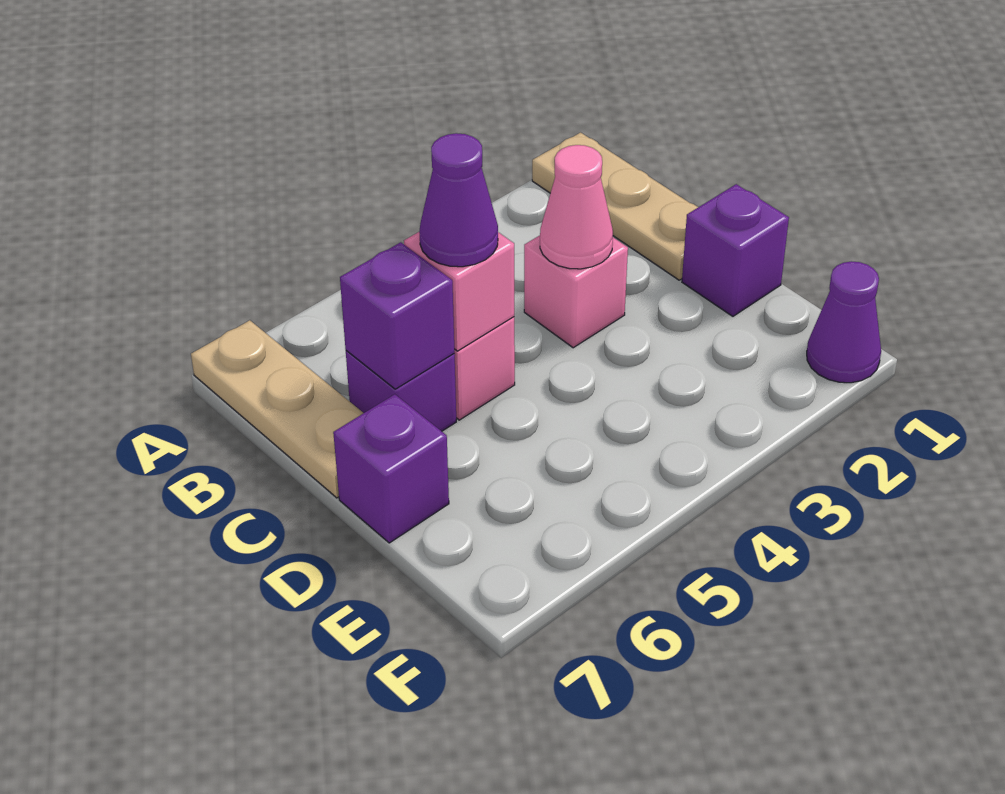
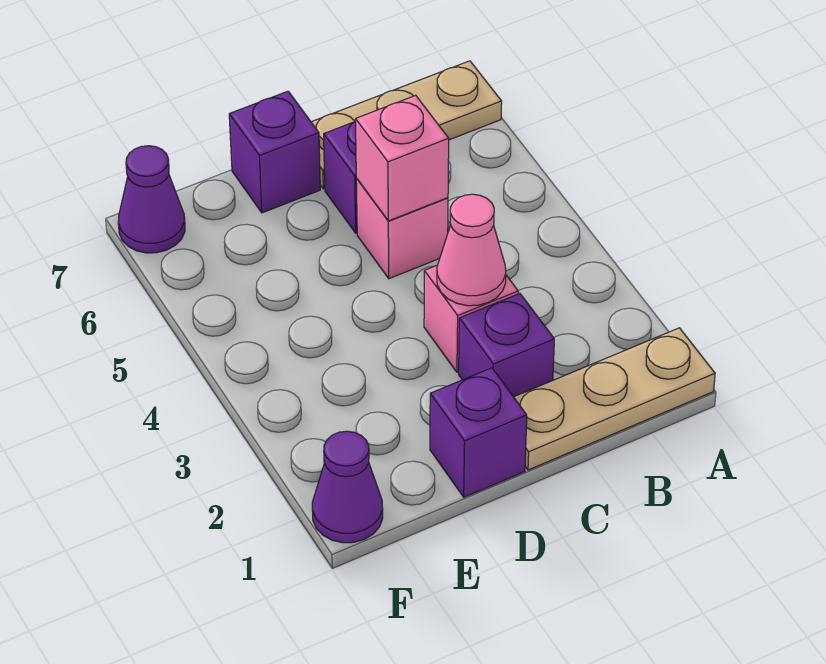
purple cone C5 level 3 -> purple cone F7 level 1
purple brick C6 level 2 -> purple brick C2 level 1

